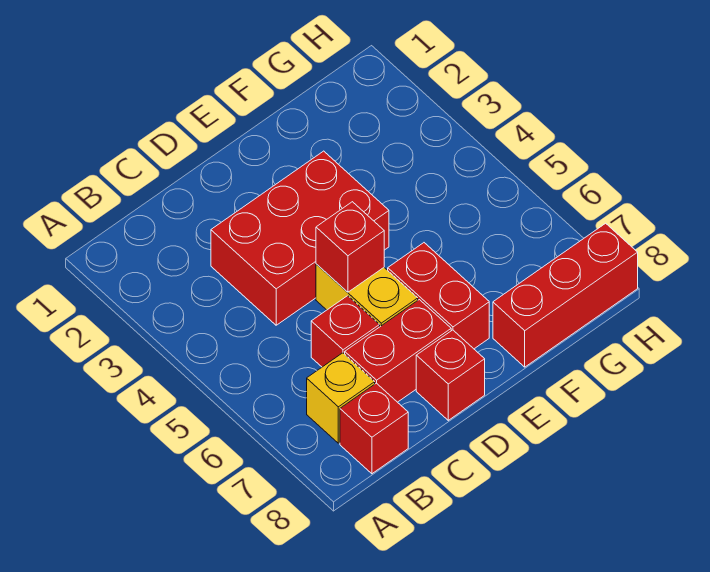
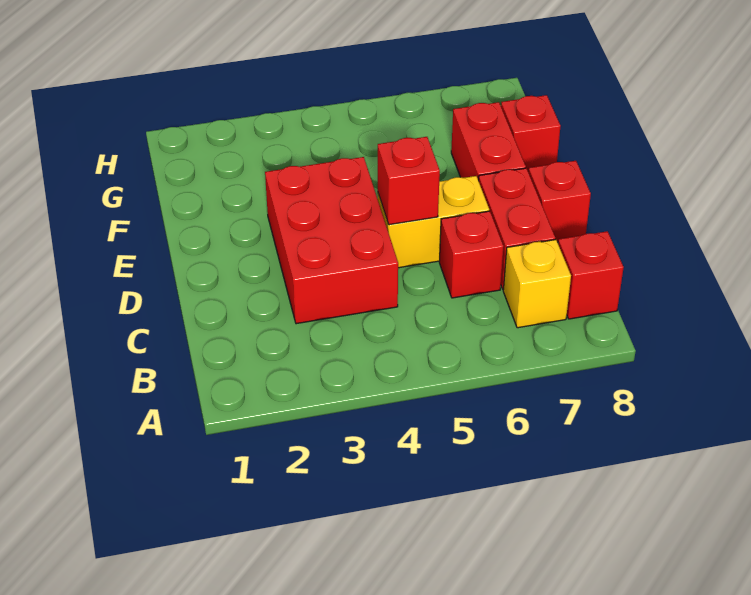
red brick E6:E7 level 1 -> red brick E7:F7 level 1
red brick F8:H8 level 1 -> red brick F8 level 1

